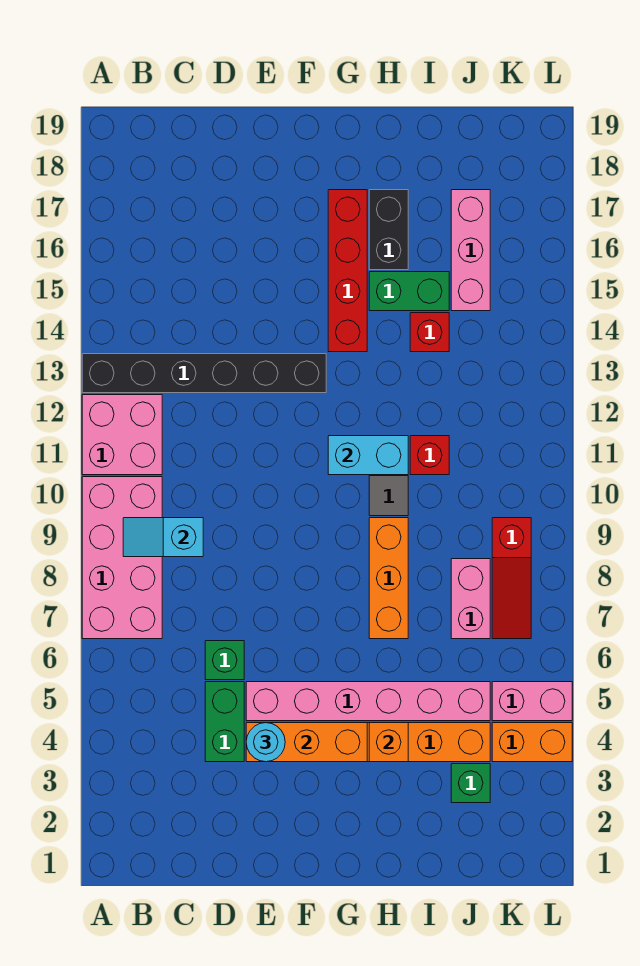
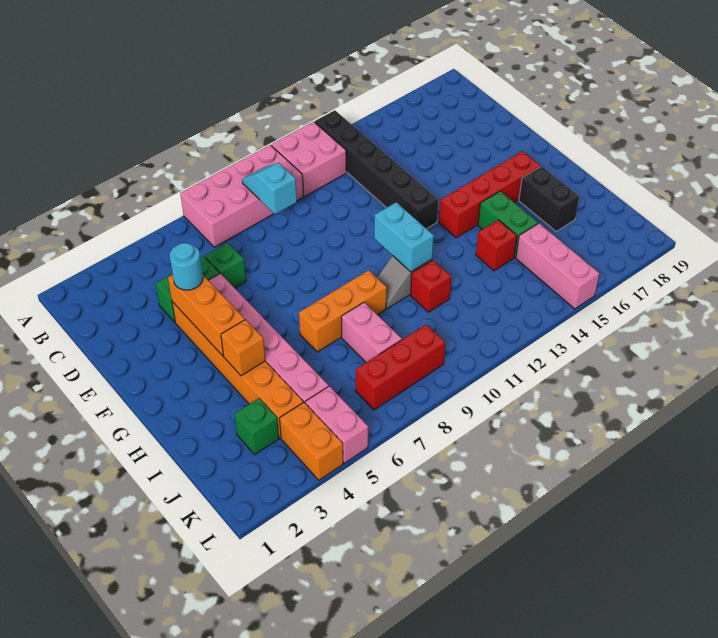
black brick H16:H17 level 1 -> black brick H17:I17 level 1
pink brick J7:J8 level 1 -> pink brick I8:J8 level 1
pink brick J15:J17 level 1 -> pink brick J15:L15 level 1
red slope K7:K9 level 1 top 9 -> red brick K7:K9 level 1

